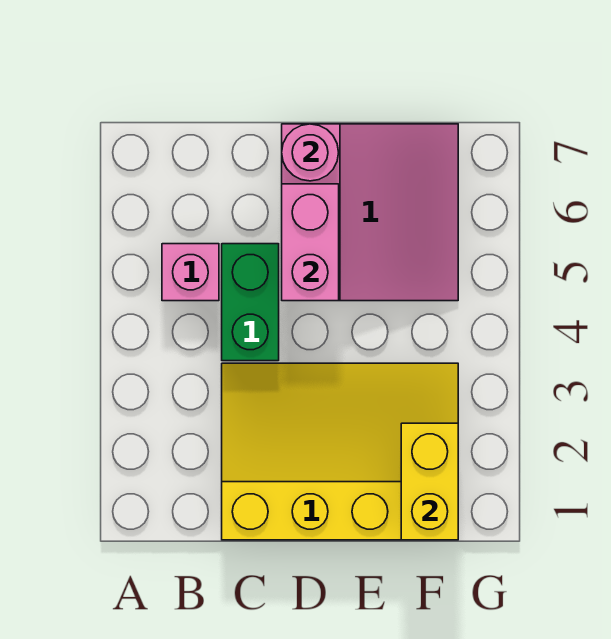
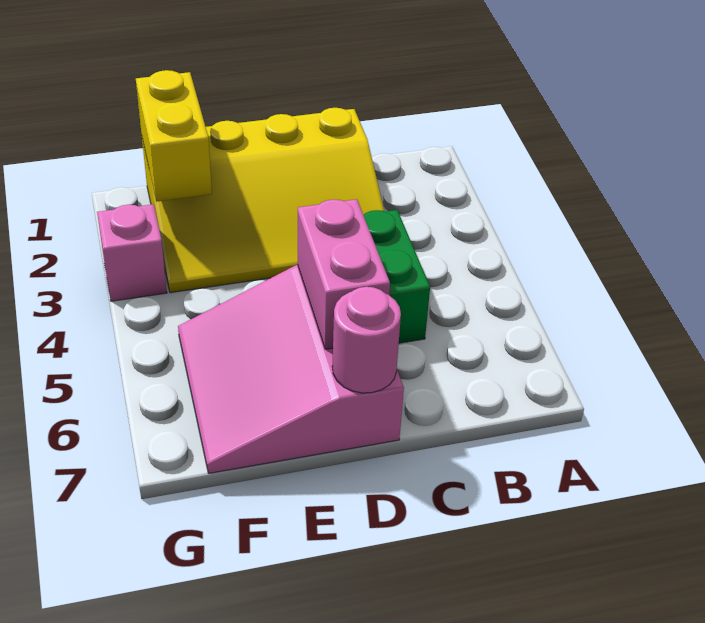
pink brick B5 level 1 -> pink brick G3 level 1

